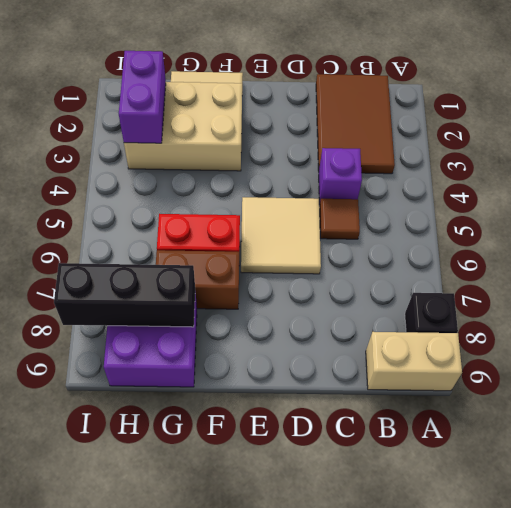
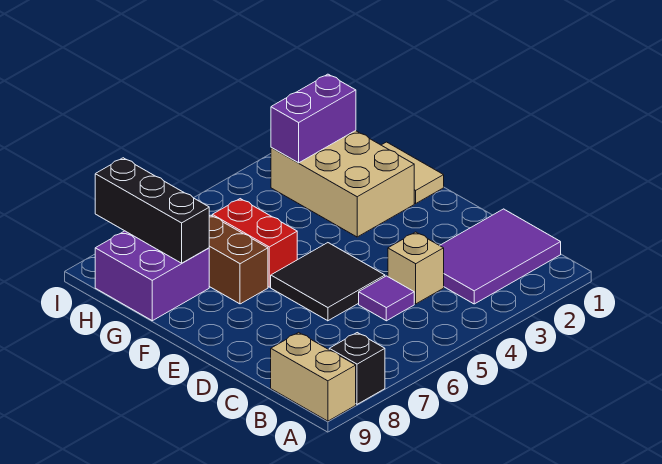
brown tile B1:C3 level 1 -> purple tile B1:C3 level 1
purple brick C4 level 1 -> tan brick C4 level 1
brown tile C5 level 1 -> purple tile C5 level 1
tan tile D5:E6 level 1 -> black tile D5:E6 level 1

